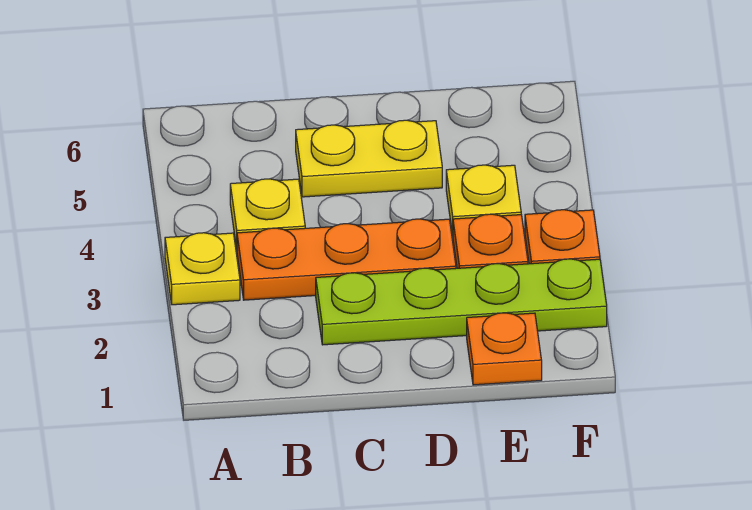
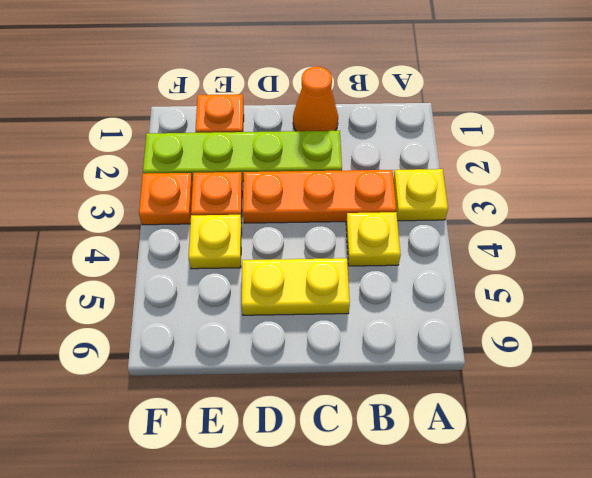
none -> orange cone C1 level 1

